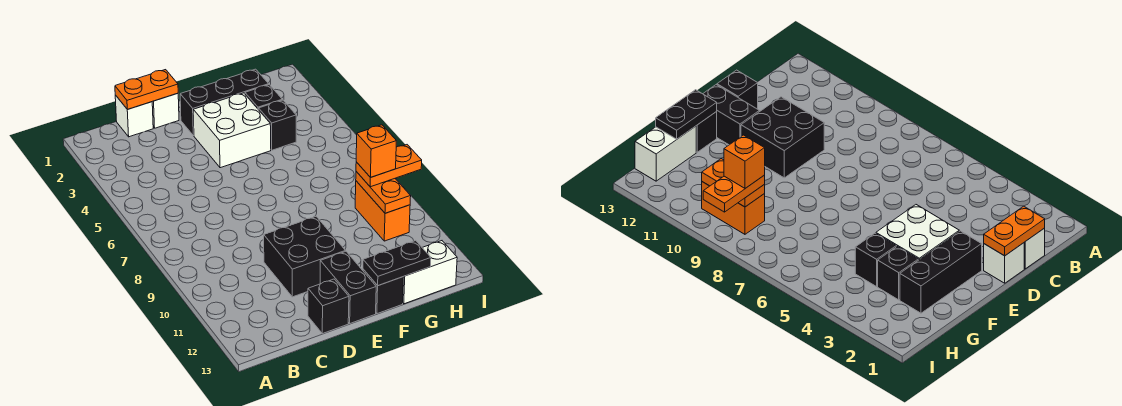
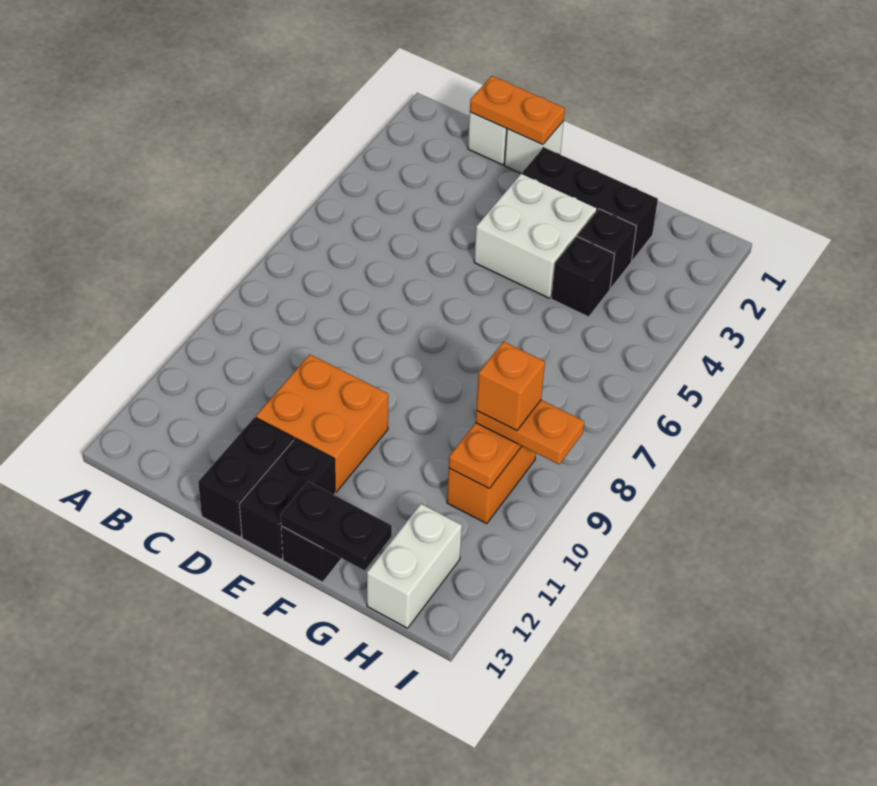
black brick D10:E11 level 1 -> orange brick D10:E11 level 1
black brick D13 level 1 -> black brick D12:D13 level 1
white brick G13:H13 level 1 -> white brick H12:H13 level 1

